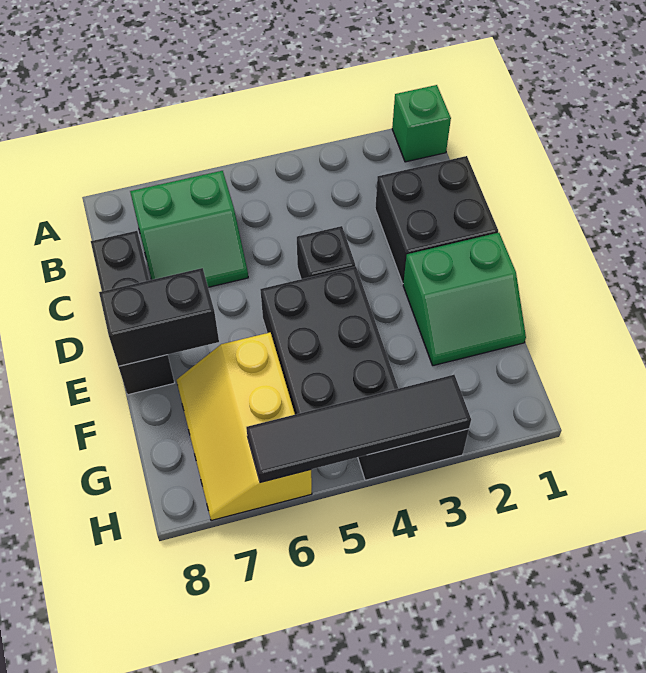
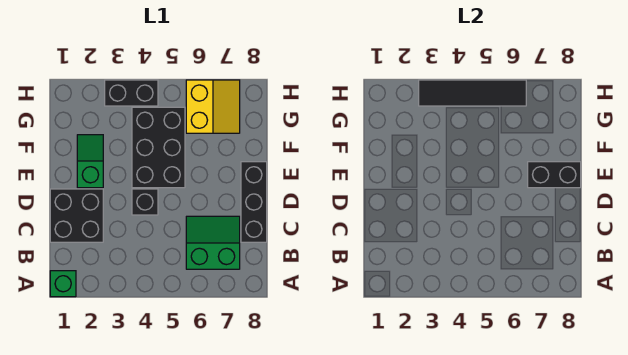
green slope E1:F2 level 1 top E -> green slope E2:F2 level 1 top E
yellow slope F6:H7 level 1 top 6 -> yellow slope G6:H7 level 1 top 6

